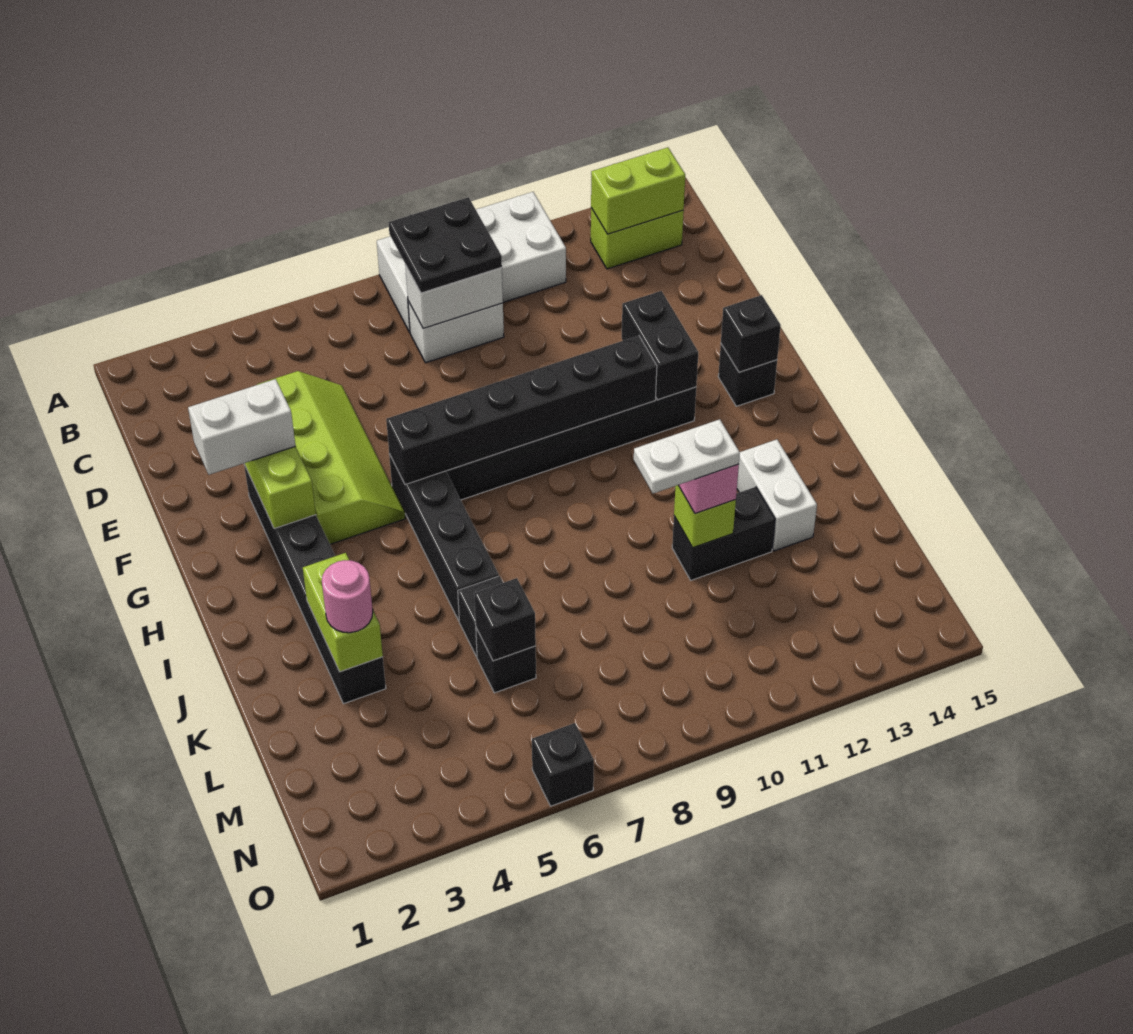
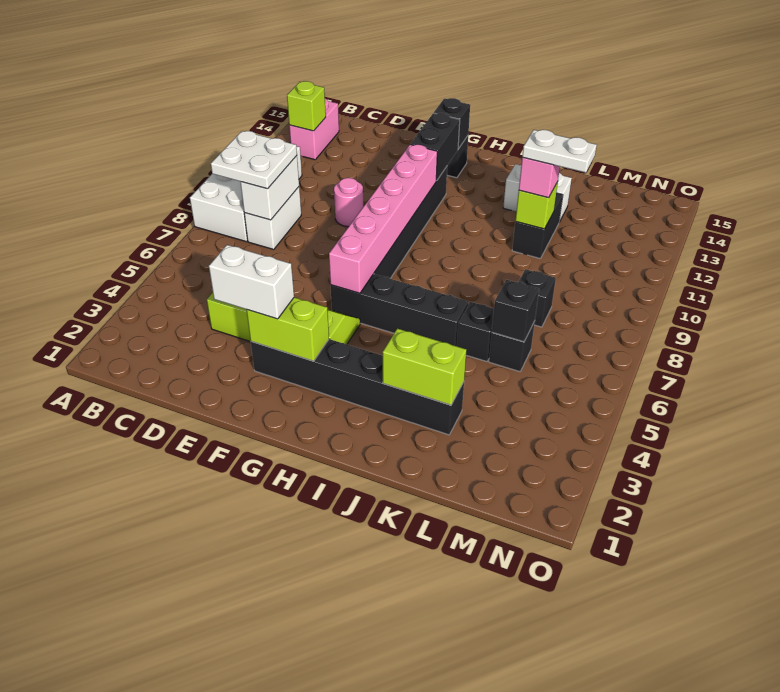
black plate B8:C9 level 3 -> white plate B8:C9 level 3
lime brick B13:B14 level 1 -> pink brick B13:B14 level 1
lime brick B13:B14 level 2 -> lime brick B13 level 2
white brick F2:F3 level 3 -> white brick E3:F3 level 3
black brick F12:G12 level 2 -> black brick G12:G13 level 2
black brick G6:G11 level 2 -> pink brick G6:G11 level 2
pink round brick K3 level 3 -> pink round brick E10 level 1
white plate K10:K11 level 4 -> white plate K11:L11 level 4
black brick O6 level 1 -> black brick L8 level 1

